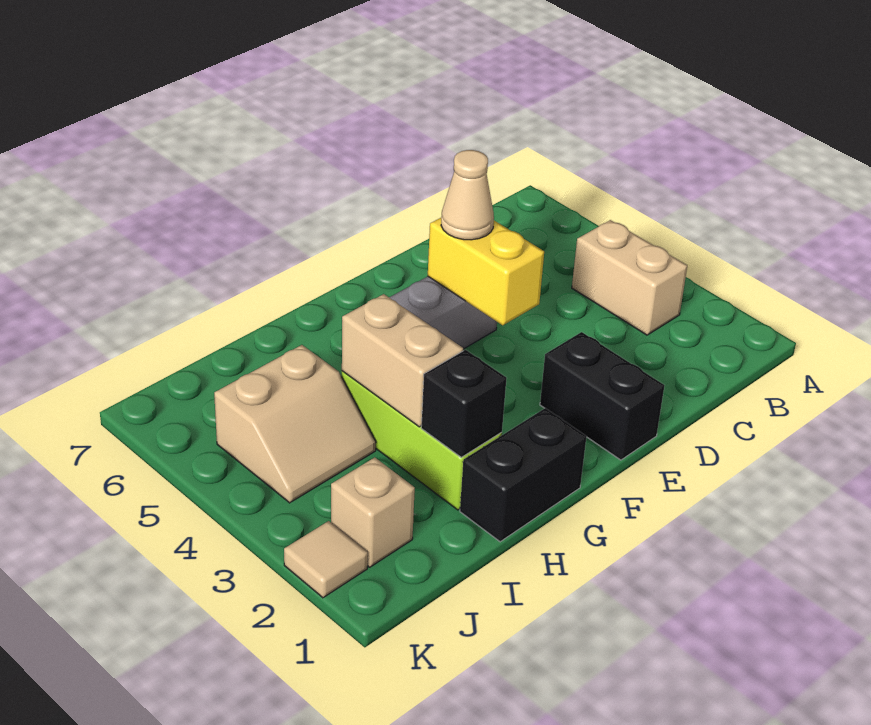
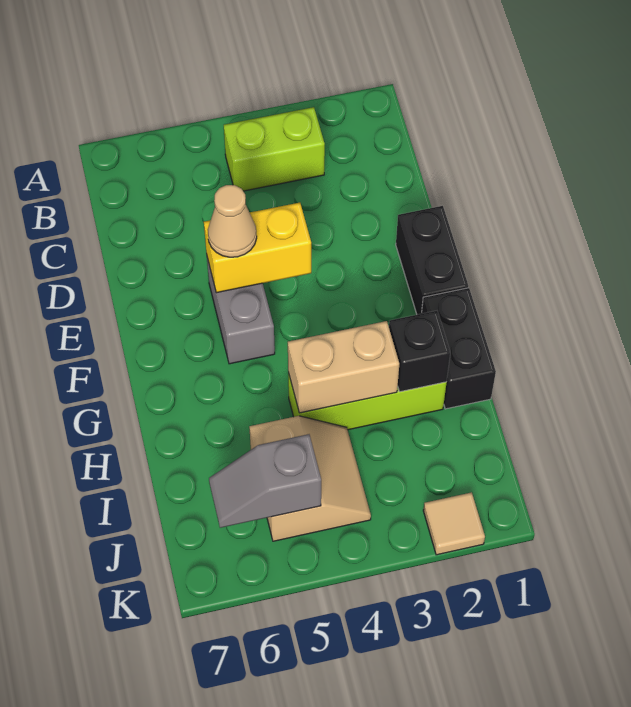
tan brick B3:B4 level 1 -> lime brick B3:B4 level 1
black brick E1:E2 level 1 -> black brick E1:F1 level 1
tan brick J2 level 1 -> none
none -> grey slope J5:J6 level 2 top 5

